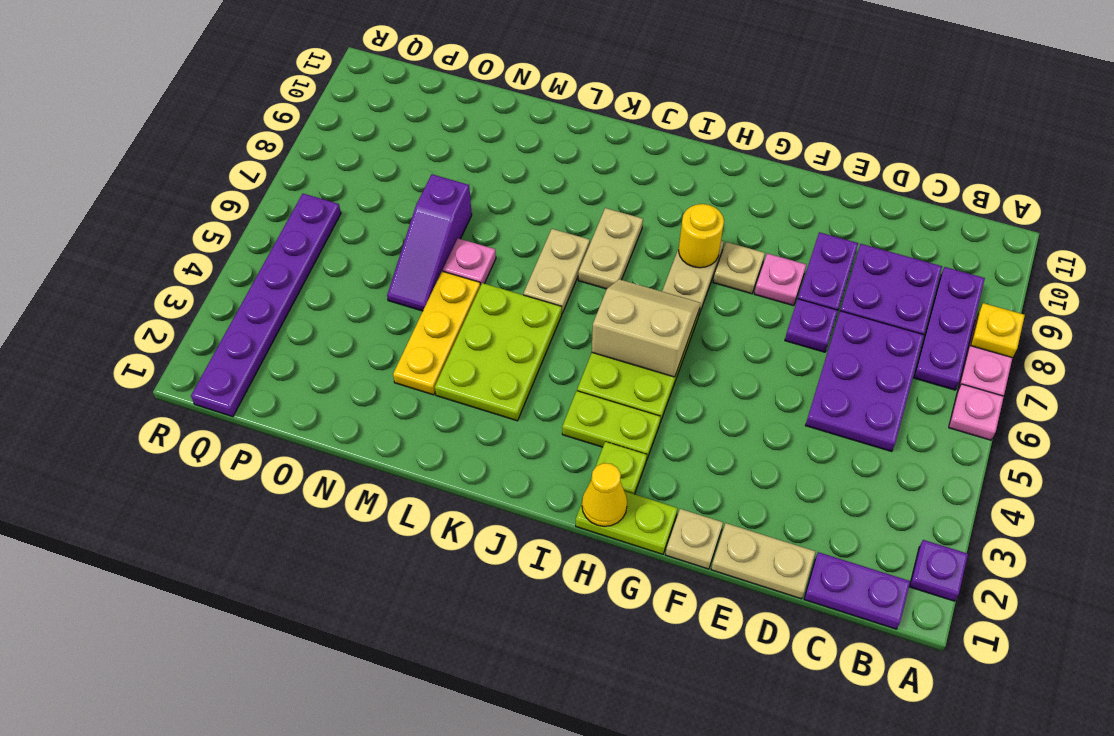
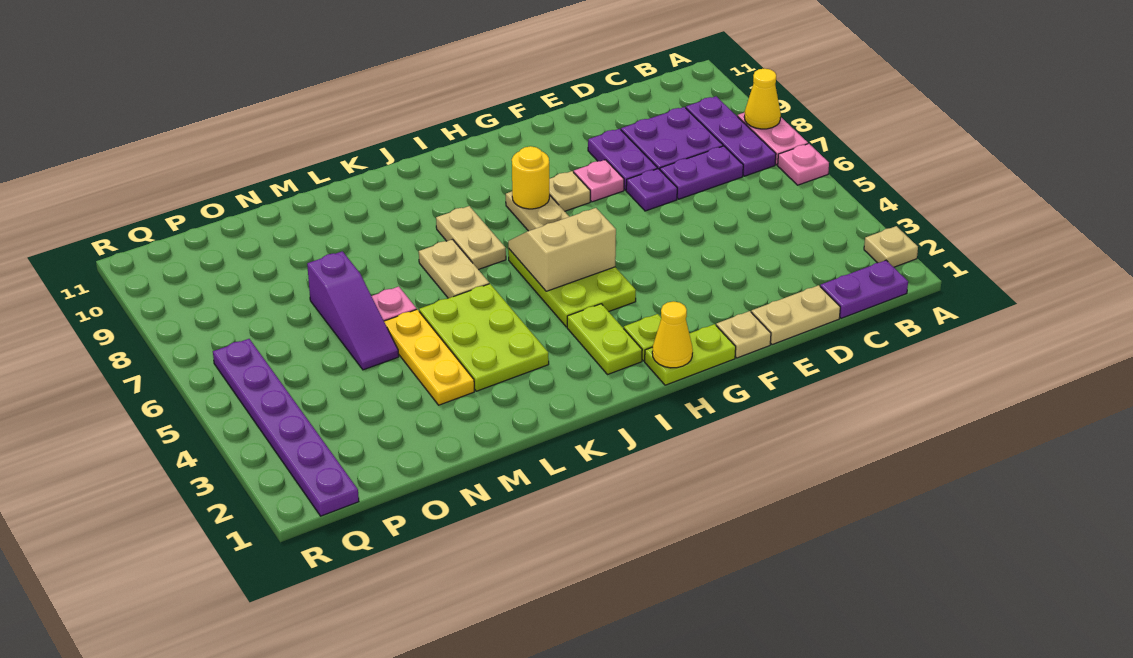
purple plate A2 level 1 -> tan plate A2 level 1
yellow plate A8 level 2 -> yellow cone A8 level 2
purple plate C5:D7 level 1 -> purple plate C7:D7 level 1
lime plate H3:I3 level 1 -> lime plate I2:I3 level 1

